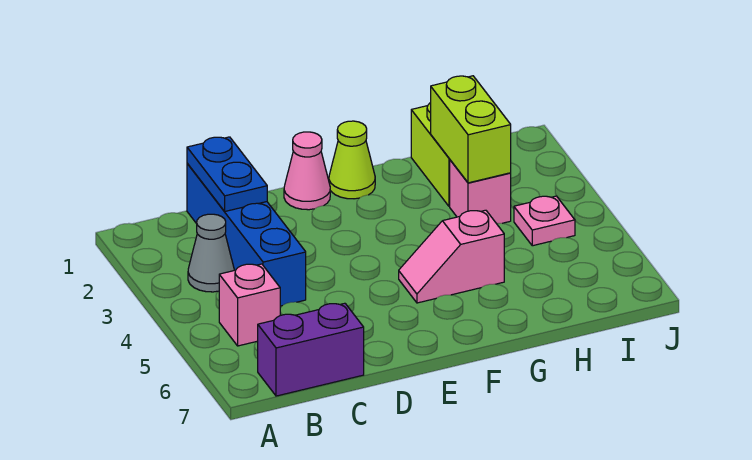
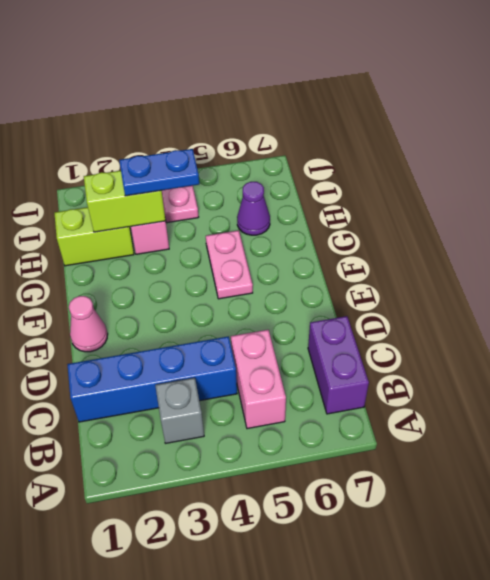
grey cone B3 level 1 -> grey brick B3 level 1
pink brick B5 level 1 -> pink brick B5:C5 level 1
blue plate C1:C2 level 2 -> blue plate H3:H4 level 3
lime cone F1 level 1 -> none
pink slope F5:G5 level 1 top G -> pink plate F5:G5 level 1
none -> purple cone H6 level 1

